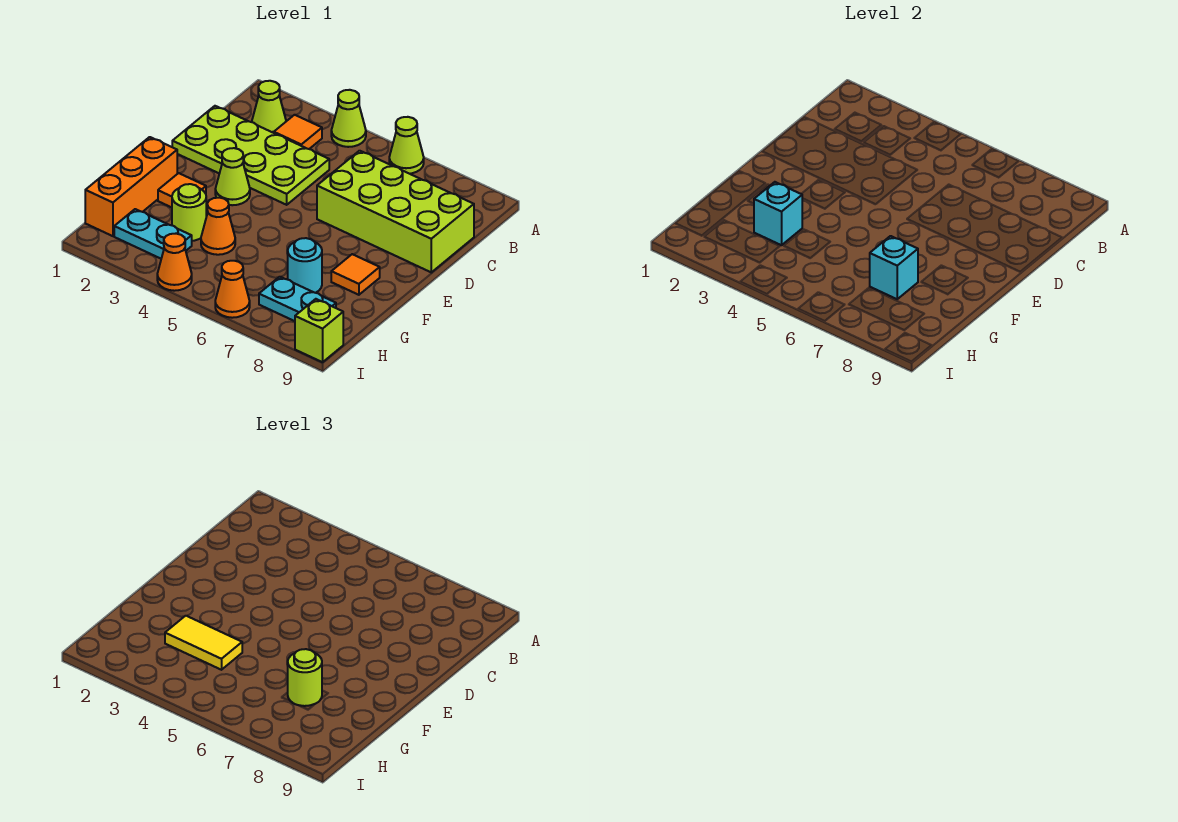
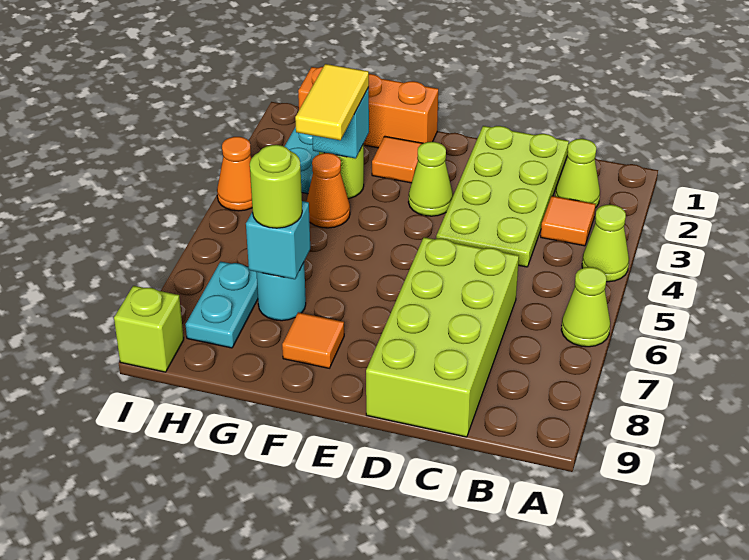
orange cone I6 level 1 -> none

